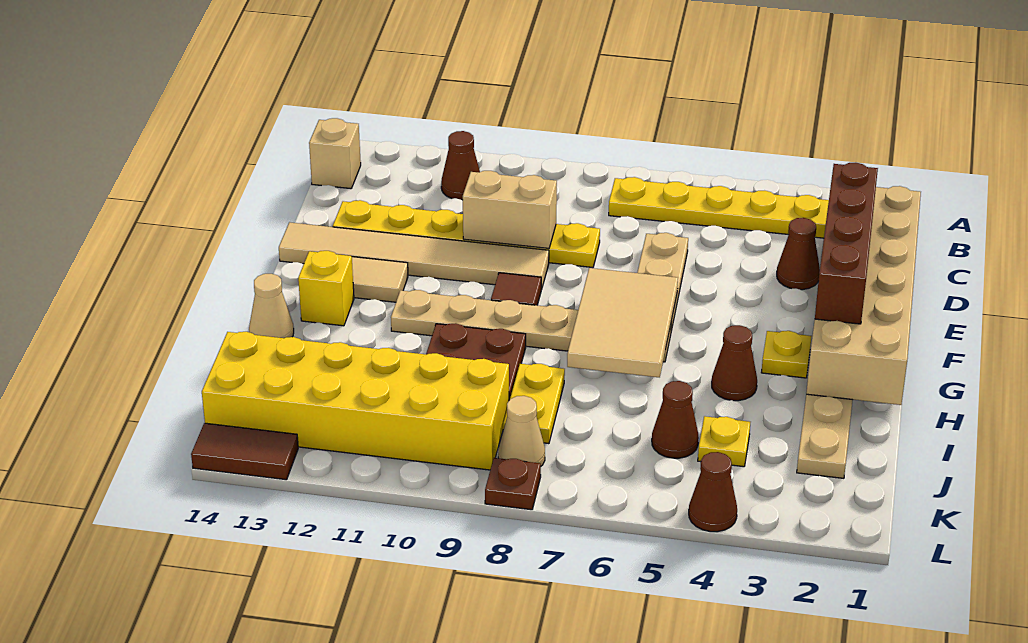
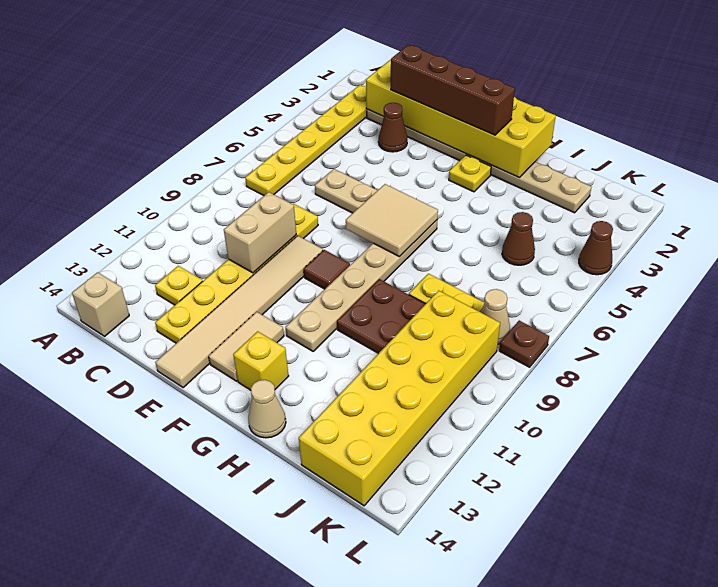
brown cone B11 level 1 -> none
tan brick C1:H2 level 2 -> yellow brick C1:H2 level 2
tan tile F6:H7 level 2 -> tan tile F6:G7 level 2
brown cone H4 level 1 -> none
yellow plate J4 level 1 -> yellow plate C12 level 1
brown tile L13:L14 level 1 -> none

